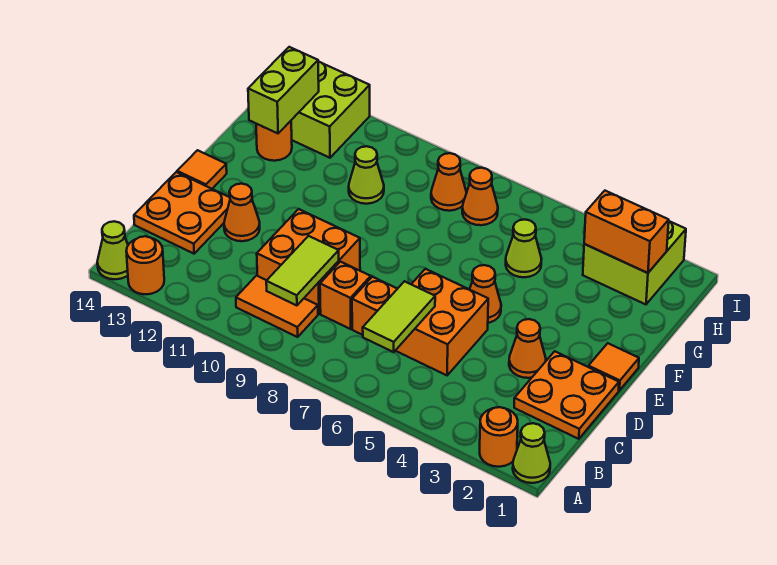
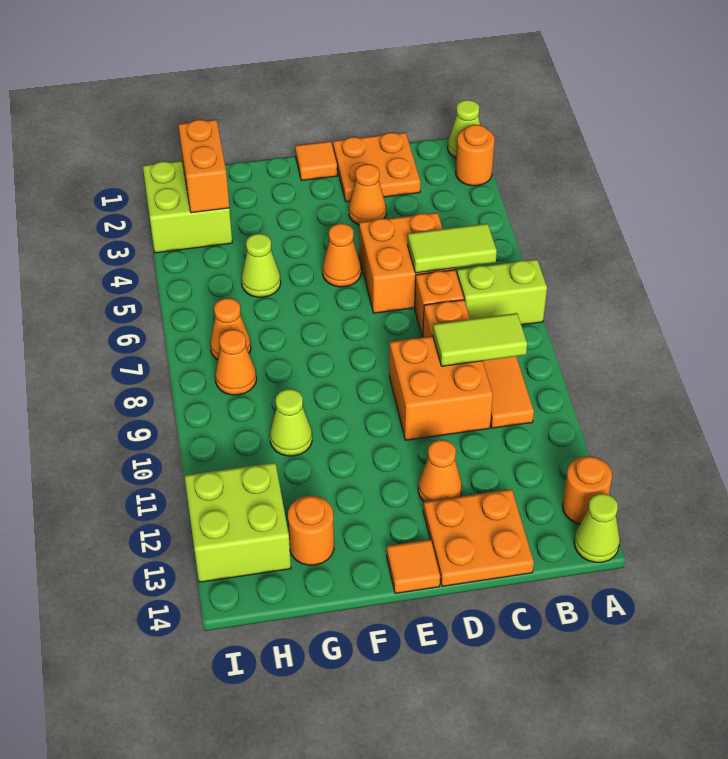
lime brick G13:H13 level 2 -> lime brick A7:B7 level 1

